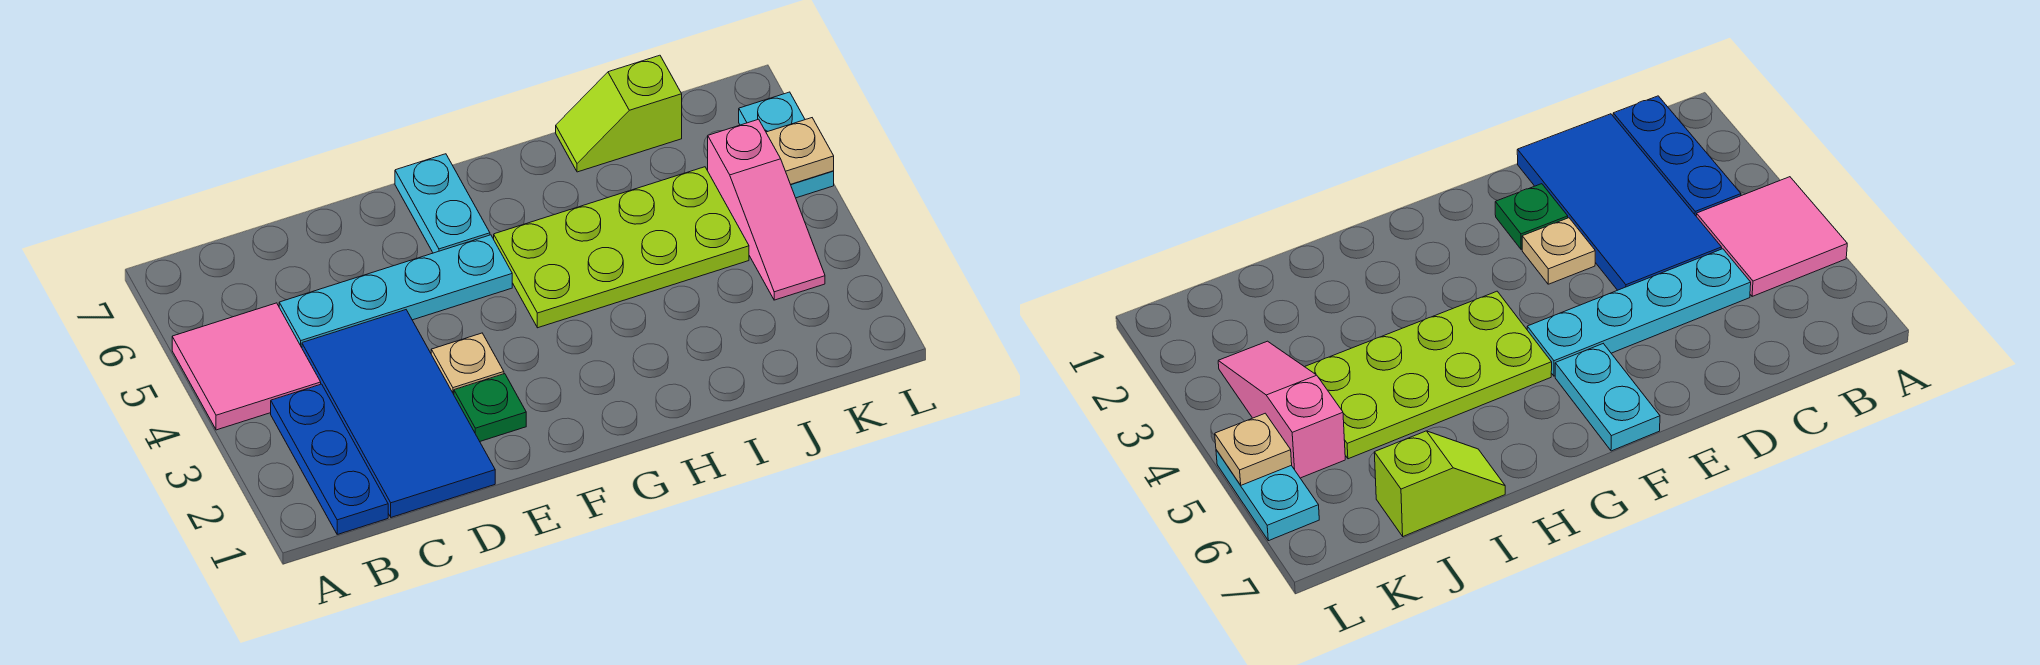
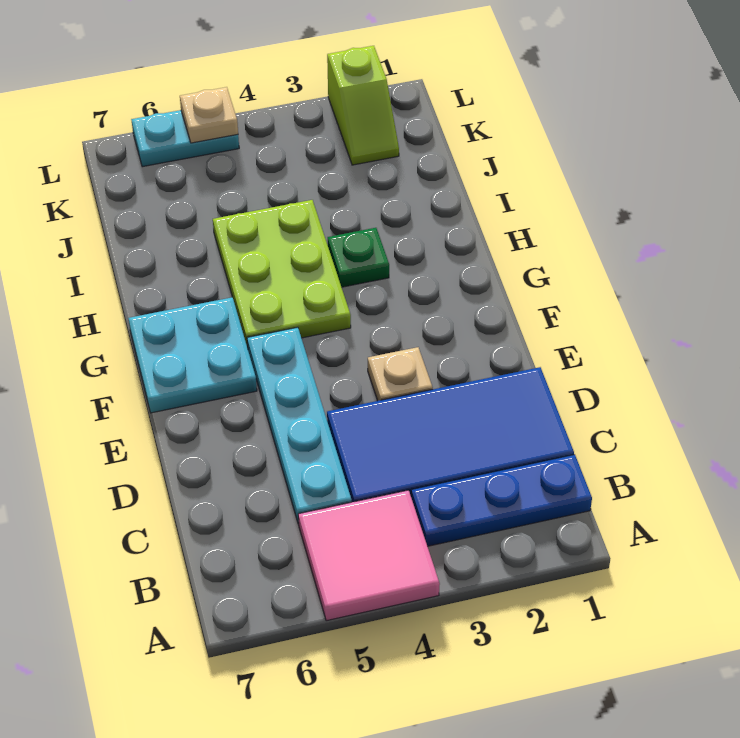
green plate E2 level 1 -> green plate H3 level 1
cyan plate F6:F7 level 1 -> cyan plate F6:G7 level 1
lime plate G4:J5 level 1 -> lime plate G4:I5 level 1
lime slope I7:J7 level 1 top J -> lime slope K2:L2 level 1 top L
pink slope K3:K5 level 1 top 5 -> none

